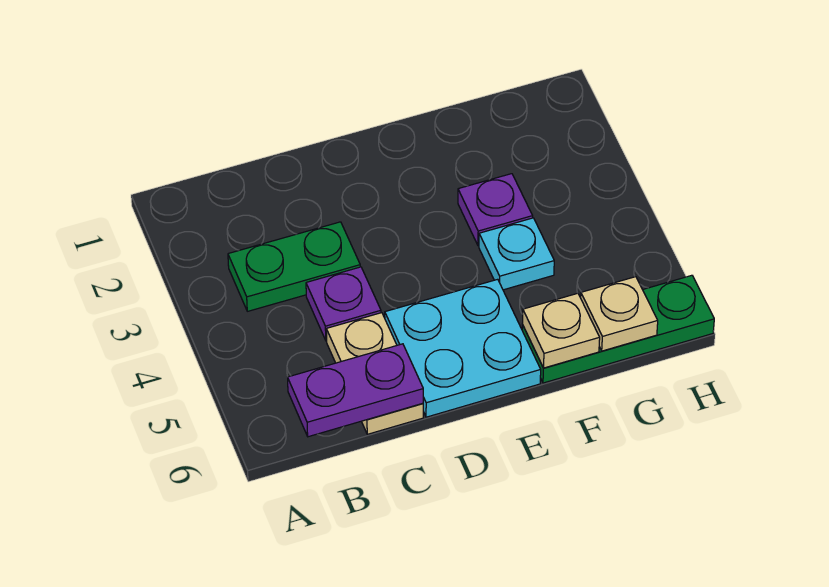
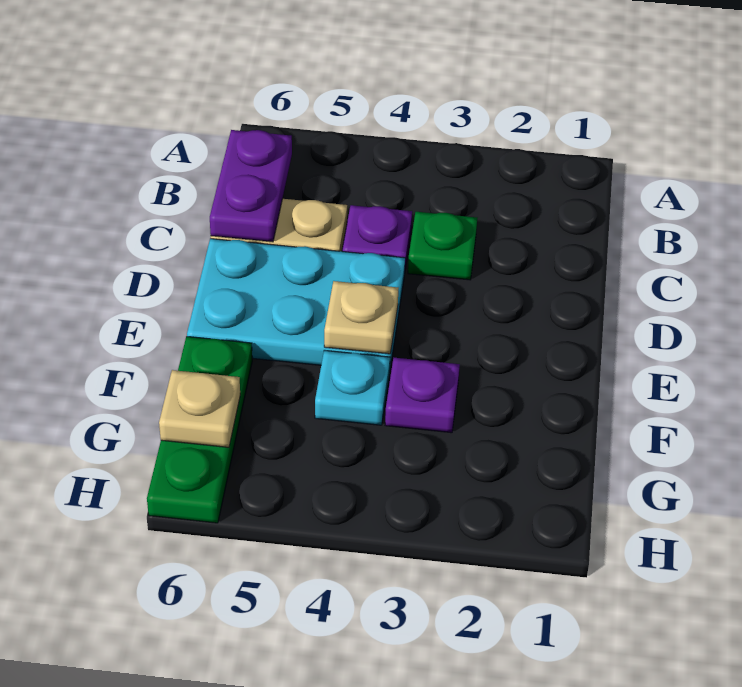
green plate B3:C3 level 1 -> green plate C3 level 1
cyan plate D5:E6 level 1 -> cyan plate D4:E6 level 1
tan plate F6 level 2 -> tan plate E4 level 2

